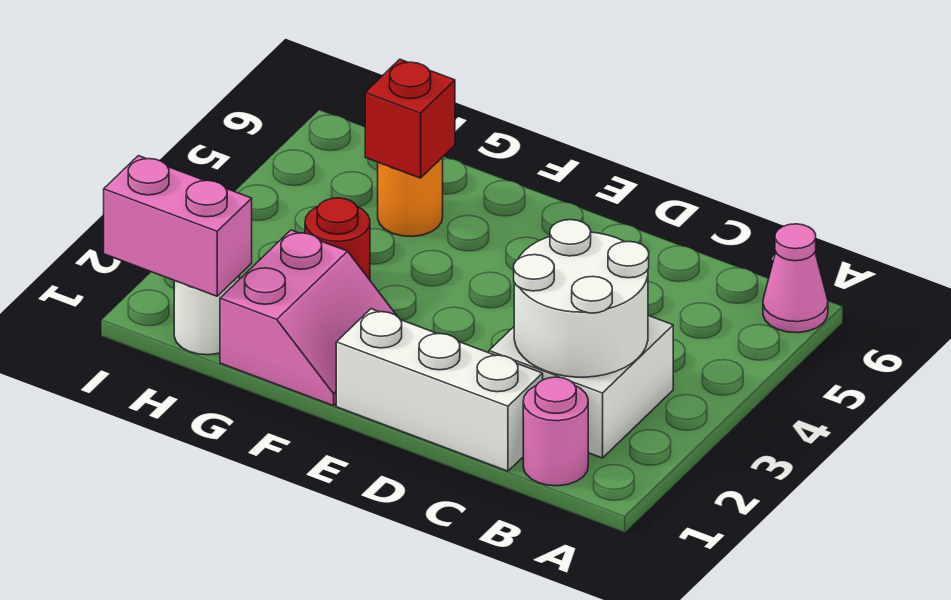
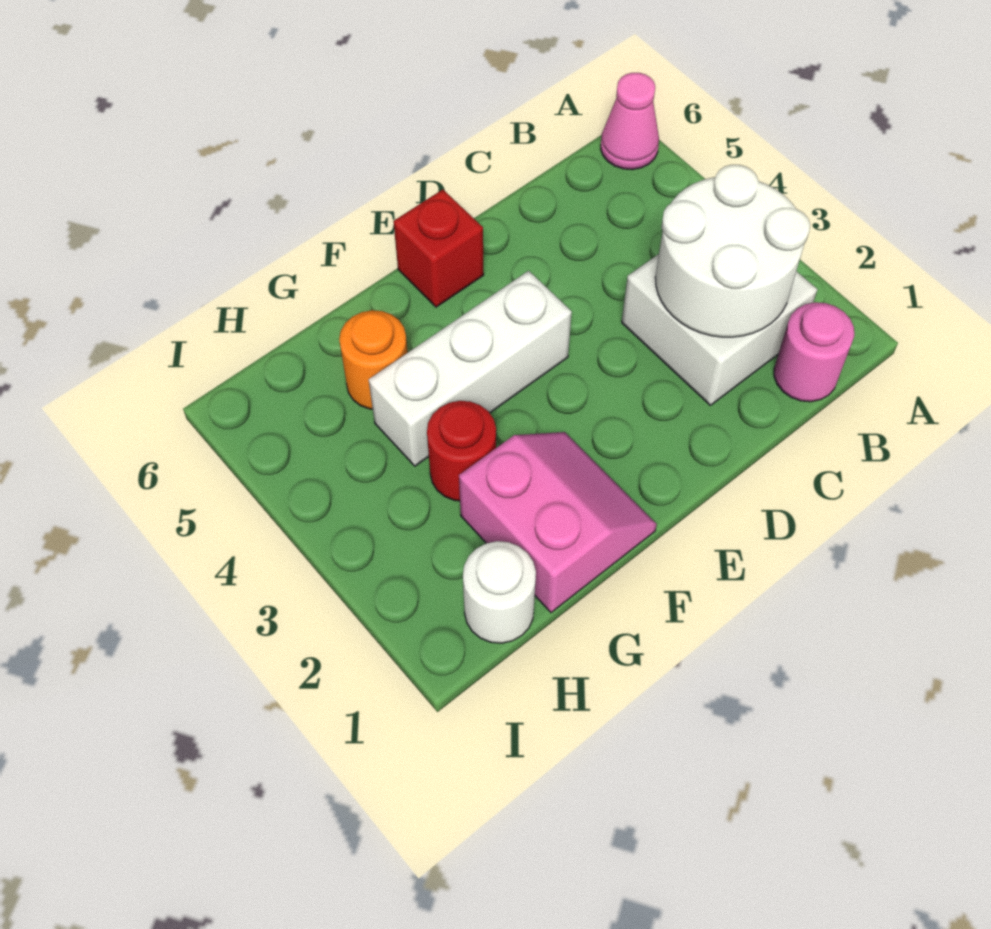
white brick C1:E1 level 1 -> white brick E4:G4 level 1
red brick G5 level 2 -> red brick E6 level 1
pink brick H1:I1 level 2 -> none

